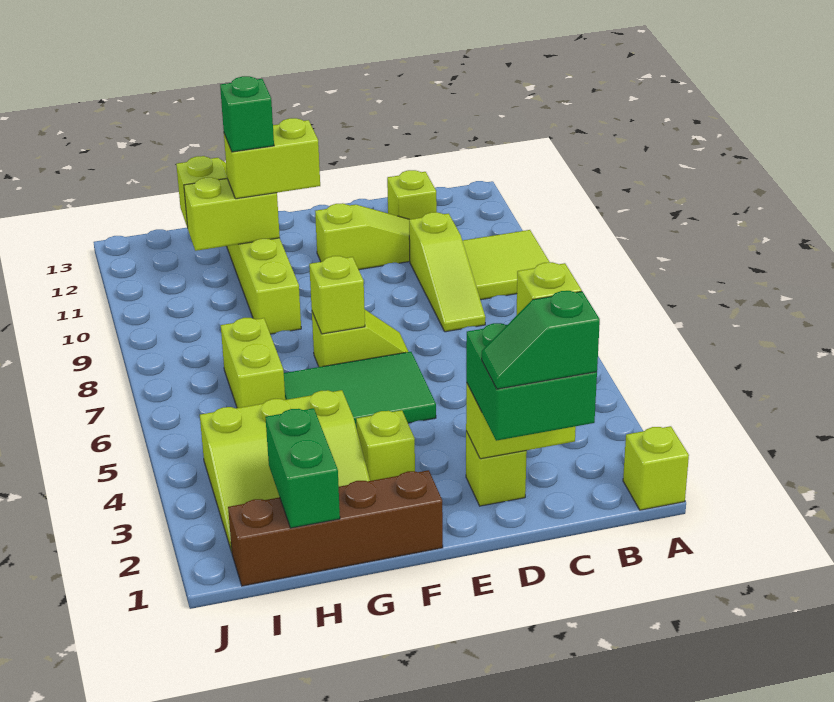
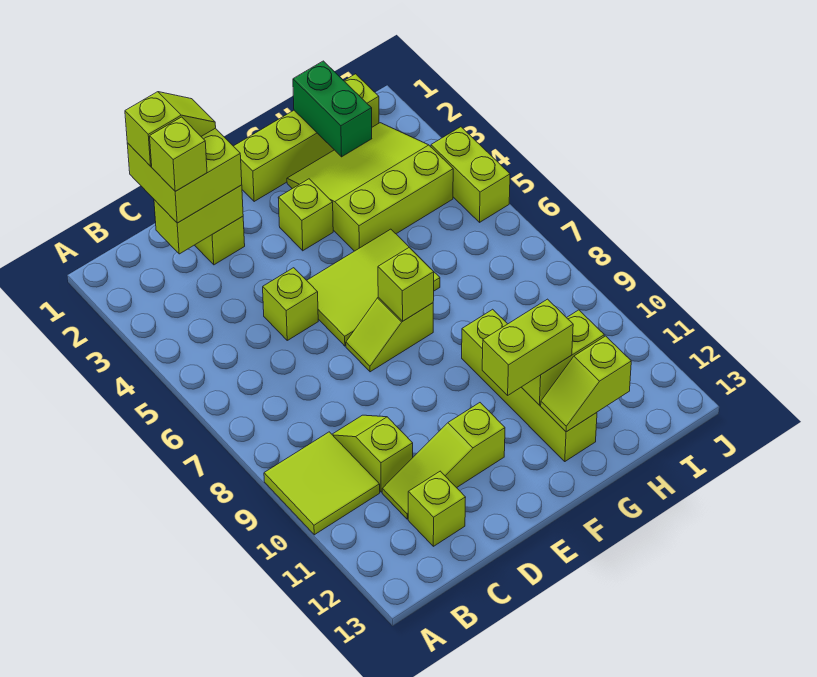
lime brick A1 level 1 -> lime brick D5 level 1
green brick C1:D2 level 3 -> lime brick C1:D2 level 3
green slope C1:D1 level 4 top C -> lime slope C1:D1 level 4 top C
lime slope C8:C10 level 1 top 10 -> lime slope C9:C10 level 1 top 10
green tile E5:G6 level 1 -> lime tile E5:G6 level 1
brown brick F1:I1 level 1 -> lime brick F1:I1 level 1
green brick G11 level 4 -> none
lime brick H6:H7 level 1 -> lime brick J4:J5 level 1

